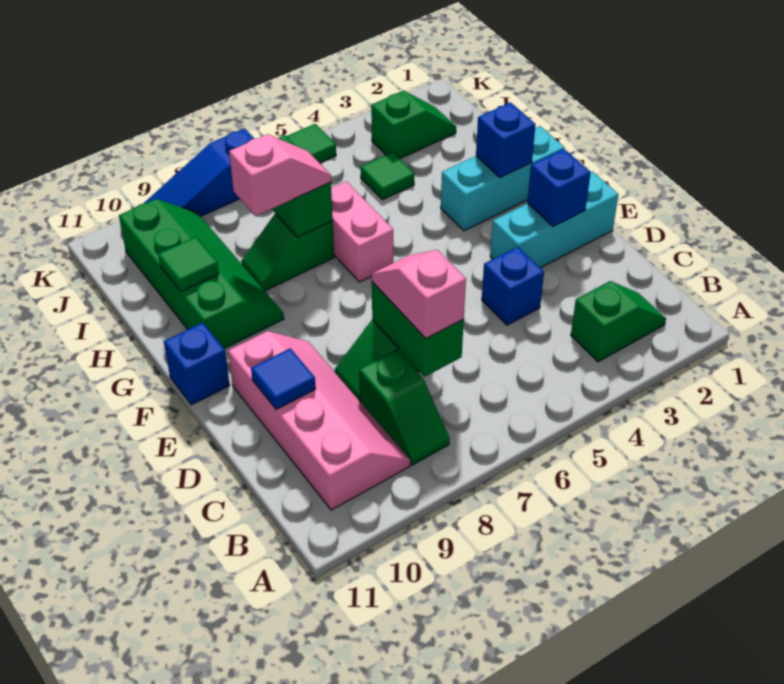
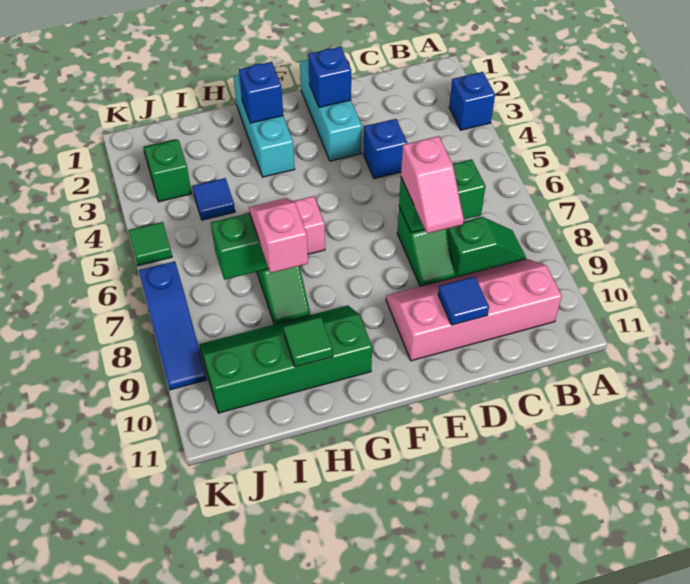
green slope B2:B3 level 1 top 3 -> none
pink slope C7:D7 level 3 top C -> pink slope D7:D8 level 3 top 7
blue brick F11 level 1 -> blue brick A3 level 1
green tile I4 level 1 -> blue tile I4 level 1

